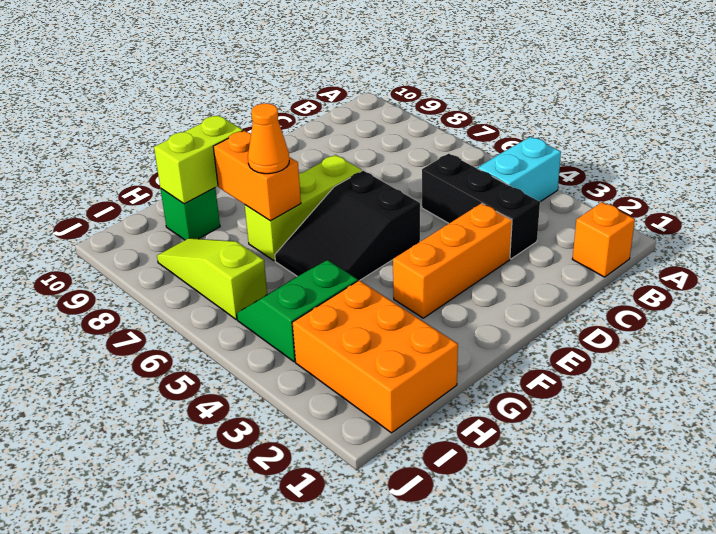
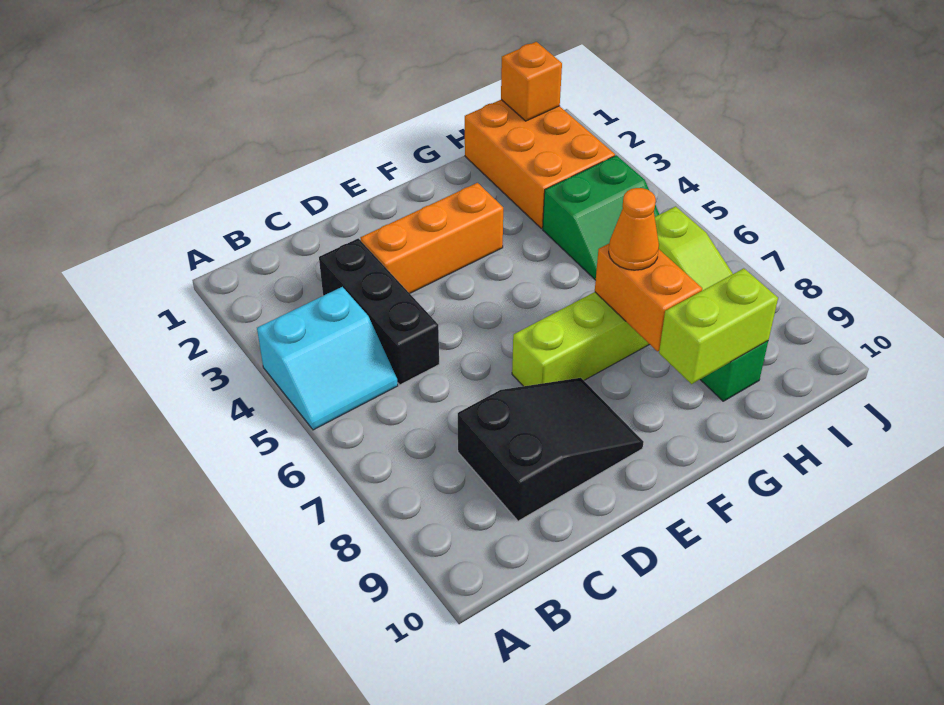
orange brick B1 level 1 -> orange brick I1 level 2
black slope E5:G6 level 1 top E -> black slope C8:E9 level 1 top C

